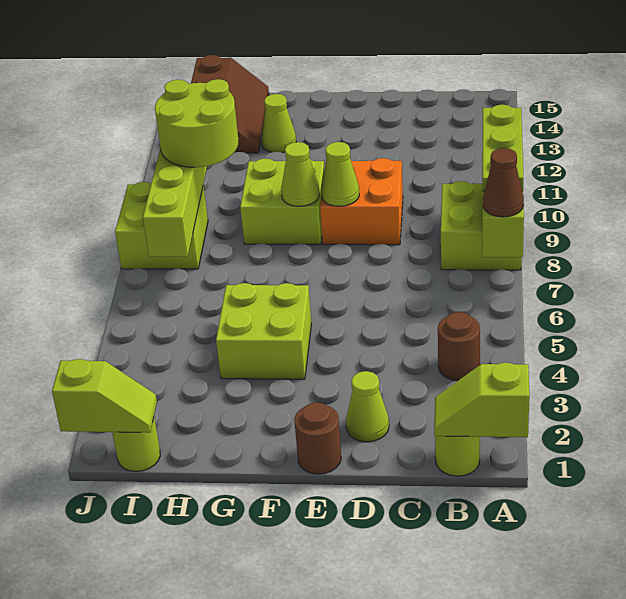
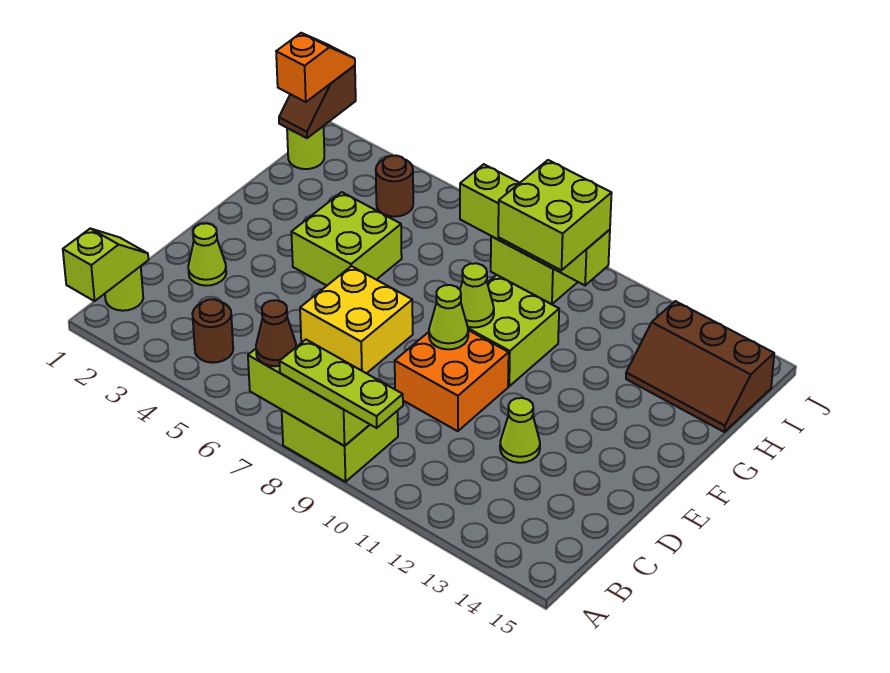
none -> yellow brick D6:E7 level 1
brown round brick E1 level 1 -> brown round brick I4 level 1
lime cone G13 level 1 -> lime cone D12 level 1
lime round brick H9:I10 level 3 -> lime brick H9:I10 level 3
lime slope I1:J1 level 2 top J -> brown slope I1:J1 level 2 top J
none -> orange slope I1:J1 level 3 top I

